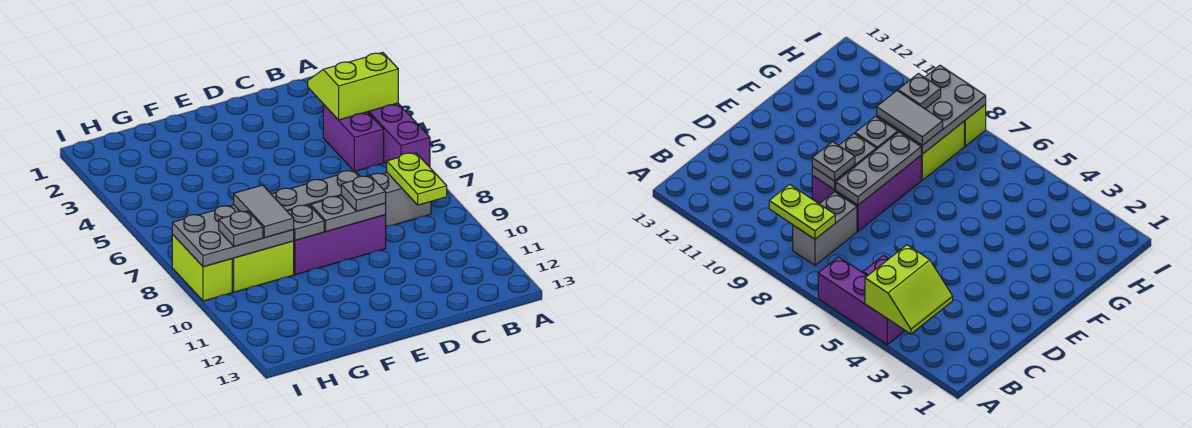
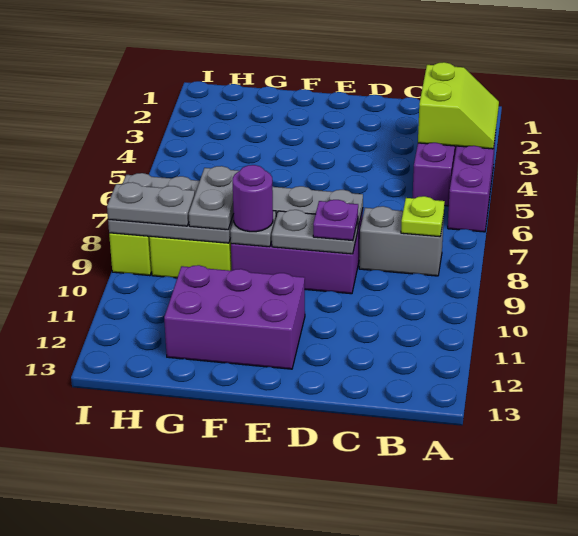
lime slope A3:B4 level 2 top 4 -> lime slope A3:B4 level 2 top B
lime plate B8:B9 level 2 -> lime plate B8 level 2
grey plate D9 level 3 -> purple plate D9 level 3
none -> purple brick E11:G12 level 1
none -> purple round brick F9 level 3
grey tile G8:G9 level 3 -> grey plate G8:G9 level 3
grey plate H9 level 3 -> grey plate H9:I9 level 3

